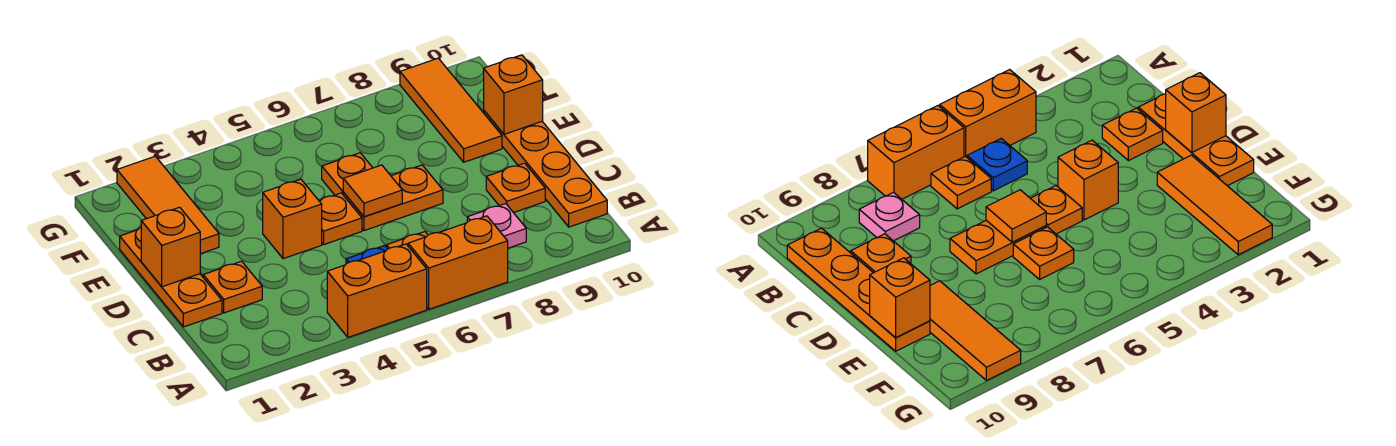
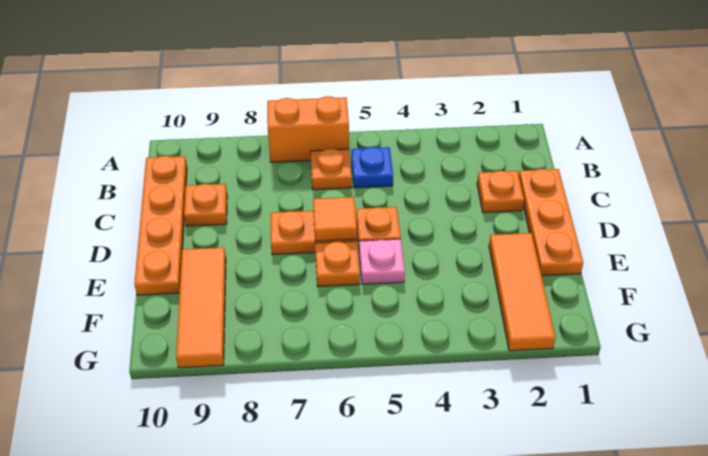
orange brick A4:A5 level 1 -> none
pink plate B8 level 1 -> pink plate E5 level 1
orange brick D1 level 2 -> none
orange brick D4 level 1 -> none
orange brick E10 level 2 -> none

